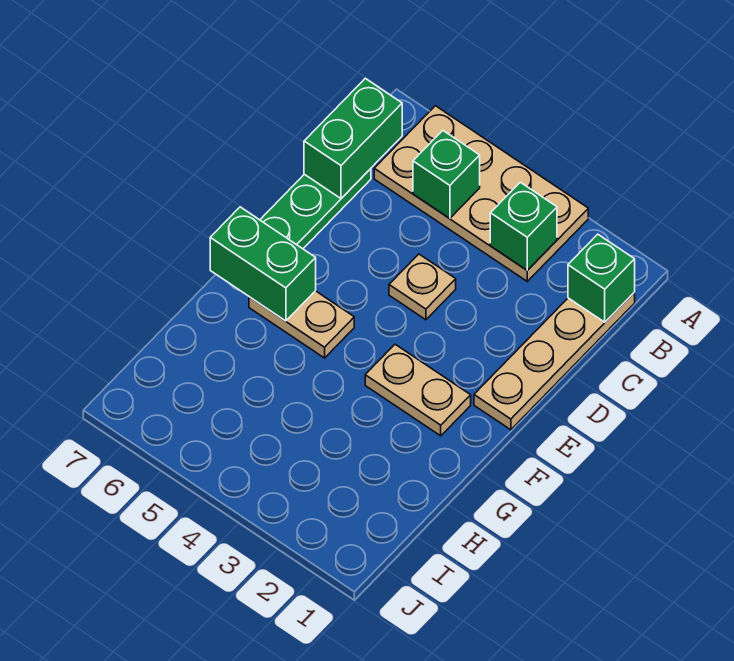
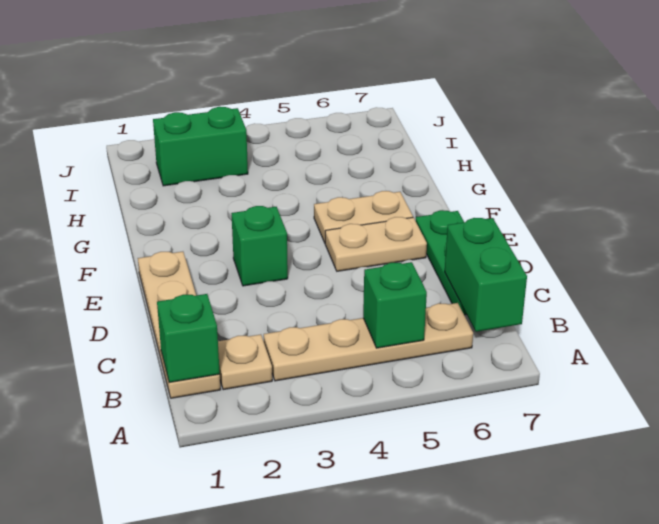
tan plate A3:B6 level 1 -> tan plate B3:B6 level 1
green brick B3 level 2 -> green brick E3 level 1
tan plate D4 level 1 -> tan plate B2 level 1
tan plate F2:F3 level 1 -> tan plate E5:E6 level 1
green brick F6:F7 level 2 -> green brick I2:I3 level 1

